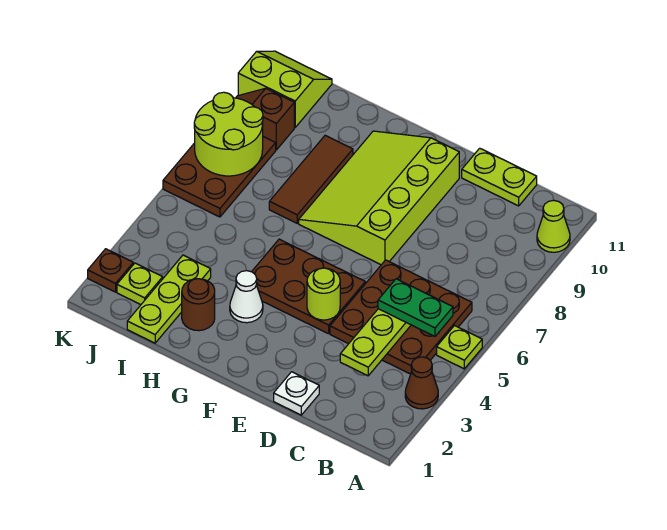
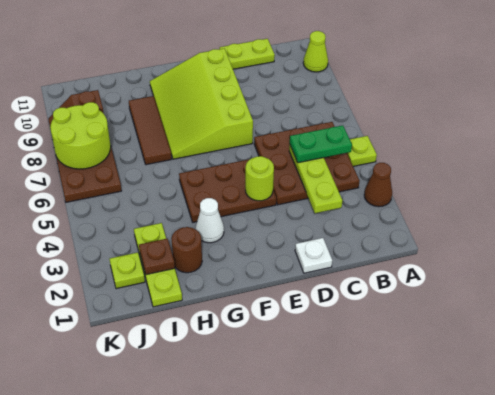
lime slope J10:K11 level 1 top 10 -> none
brown plate K2 level 1 -> brown plate I2 level 2

